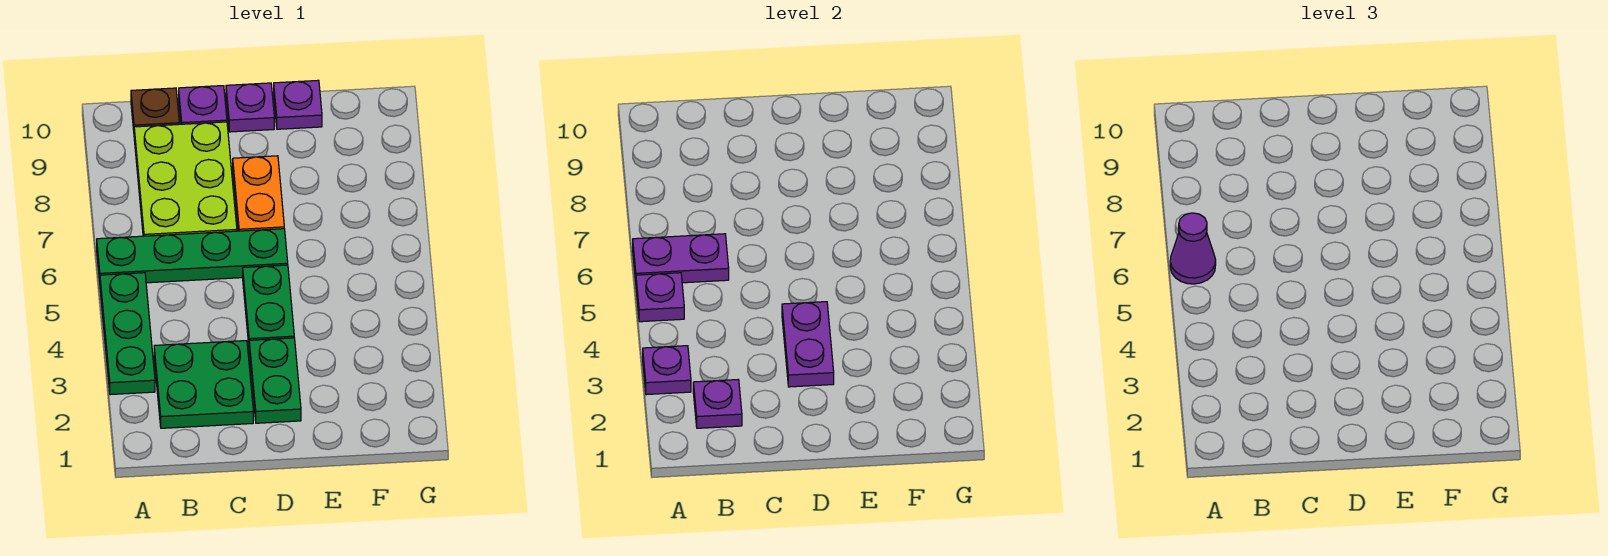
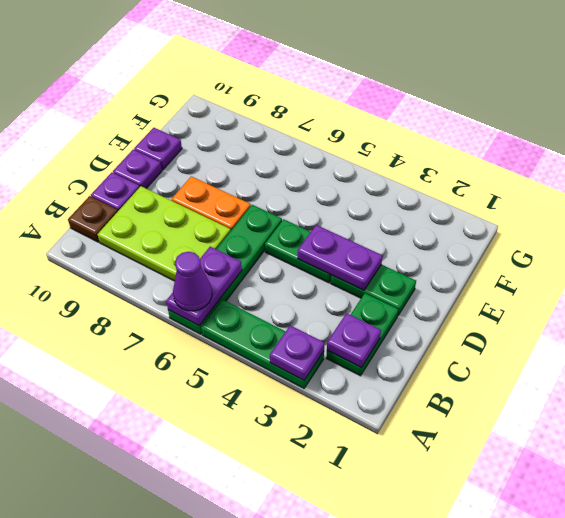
purple plate A5 level 2 -> none
green plate B2:C3 level 1 -> green plate B2:C2 level 1

